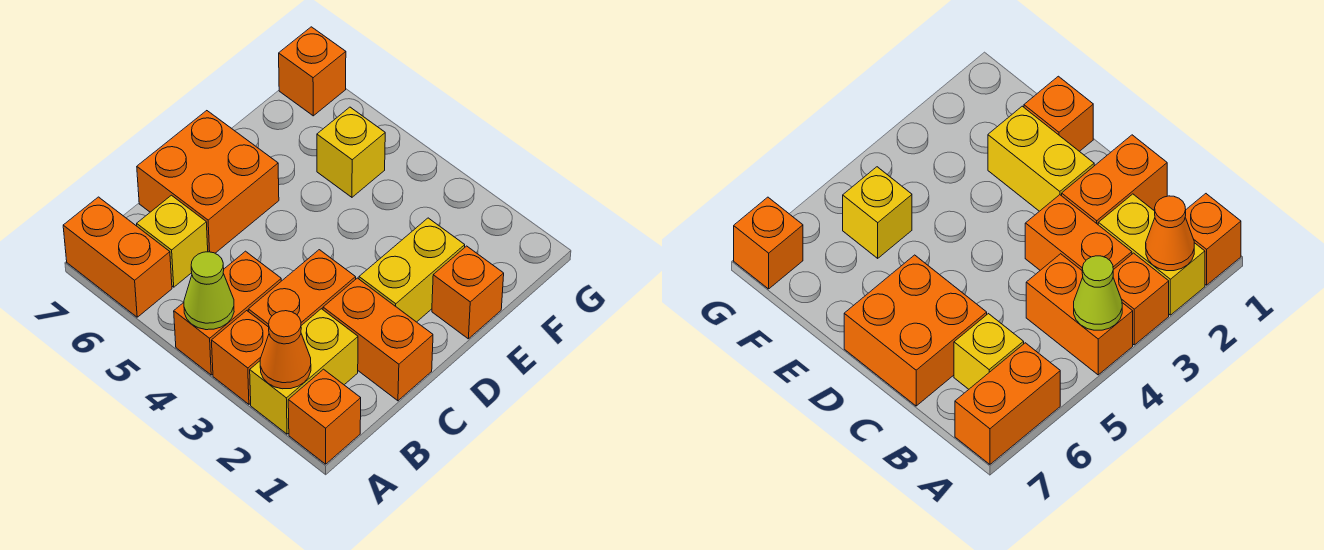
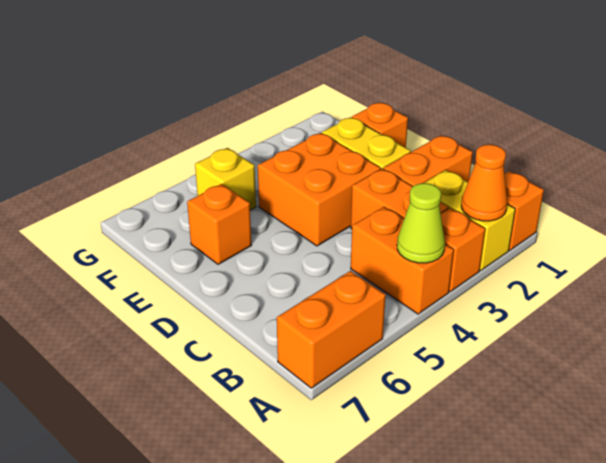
yellow brick B6 level 1 -> none
orange brick C6:D7 level 1 -> orange brick D3:E4 level 1
orange brick G7 level 1 -> orange brick E6 level 1

